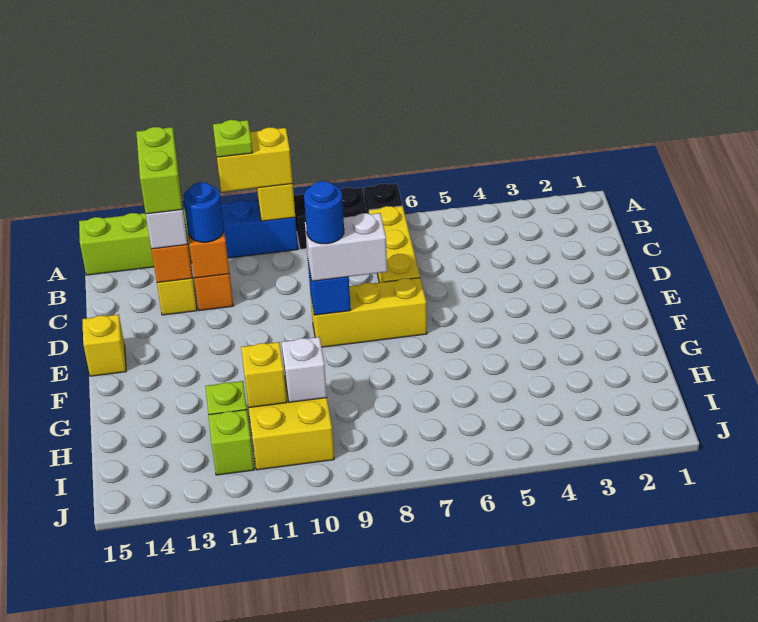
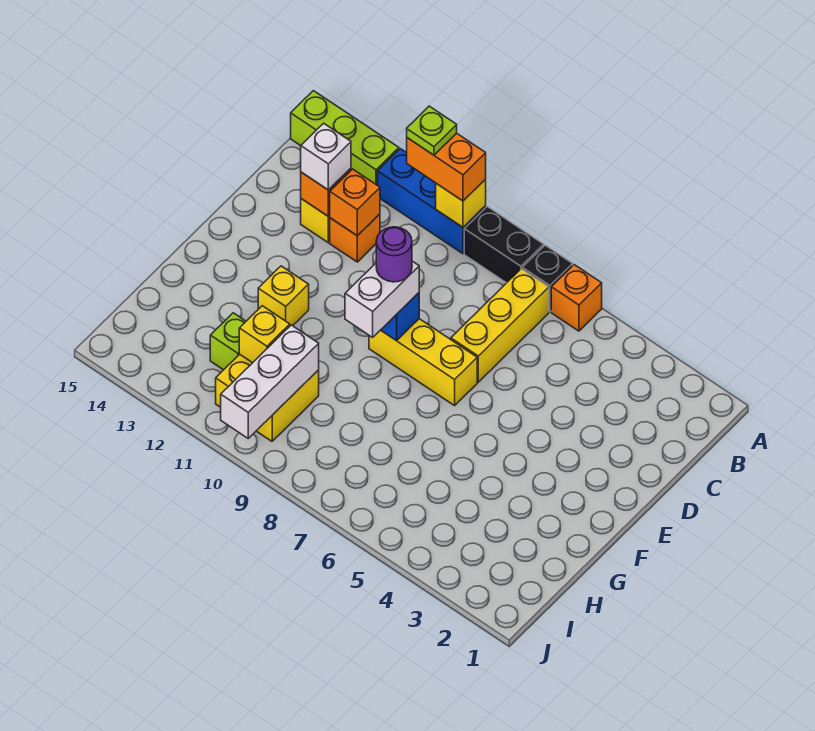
none -> orange brick A6 level 1
yellow brick A10:A11 level 3 -> orange brick A10:A11 level 3
lime brick B13:C13 level 4 -> none
blue round brick C12 level 3 -> none
white brick E8:E9 level 3 -> white brick E9:F9 level 3
blue round brick E9 level 4 -> purple round brick E9 level 4
yellow brick E15 level 1 -> yellow brick F12 level 1
white brick H10 level 2 -> white brick H10:J10 level 2
lime brick I12 level 1 -> none

